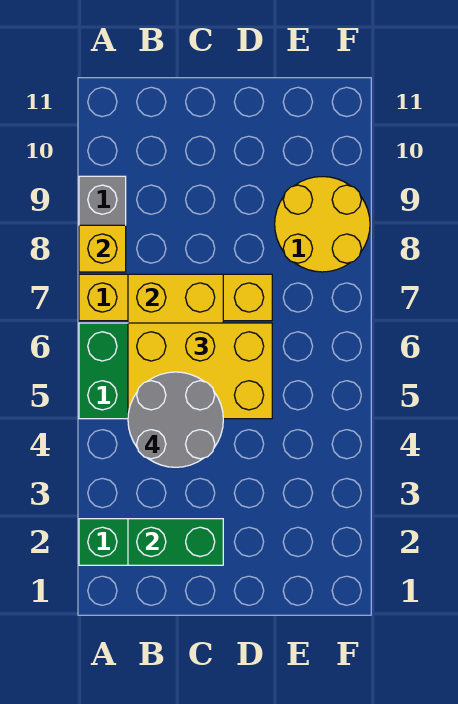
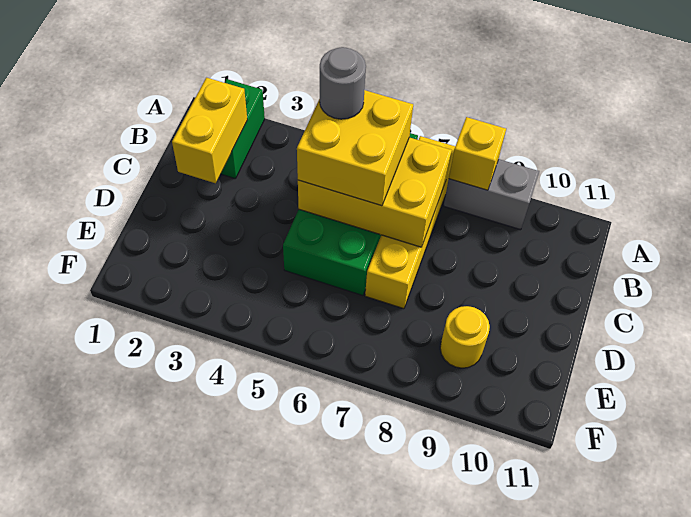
green brick B2:C2 level 2 -> yellow brick B2:C2 level 2
grey round brick B4:C5 level 4 -> grey round brick B5 level 4
yellow brick B5:D6 level 3 -> yellow brick B5:C6 level 3
yellow round brick E8:F9 level 1 -> yellow round brick E9 level 1

